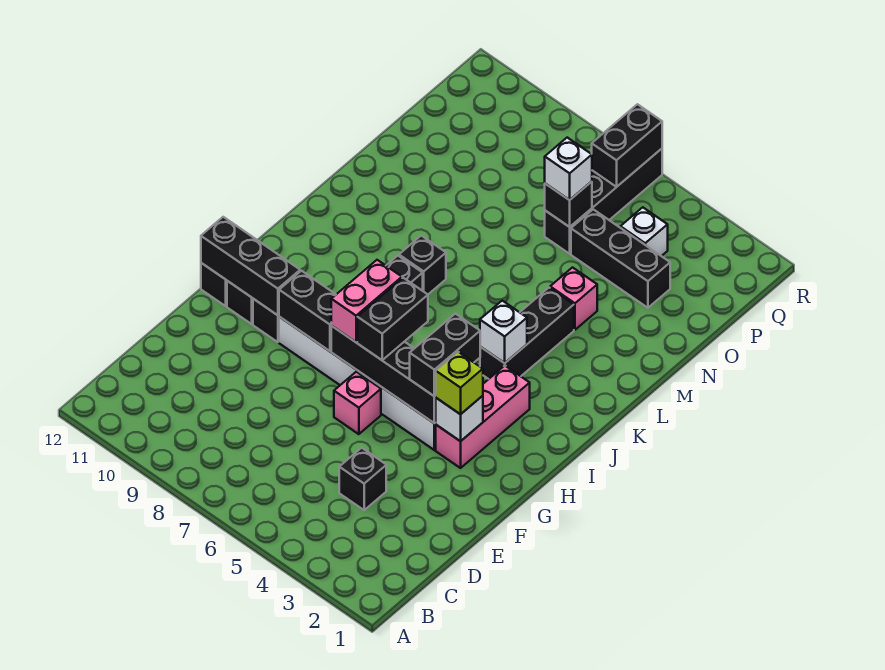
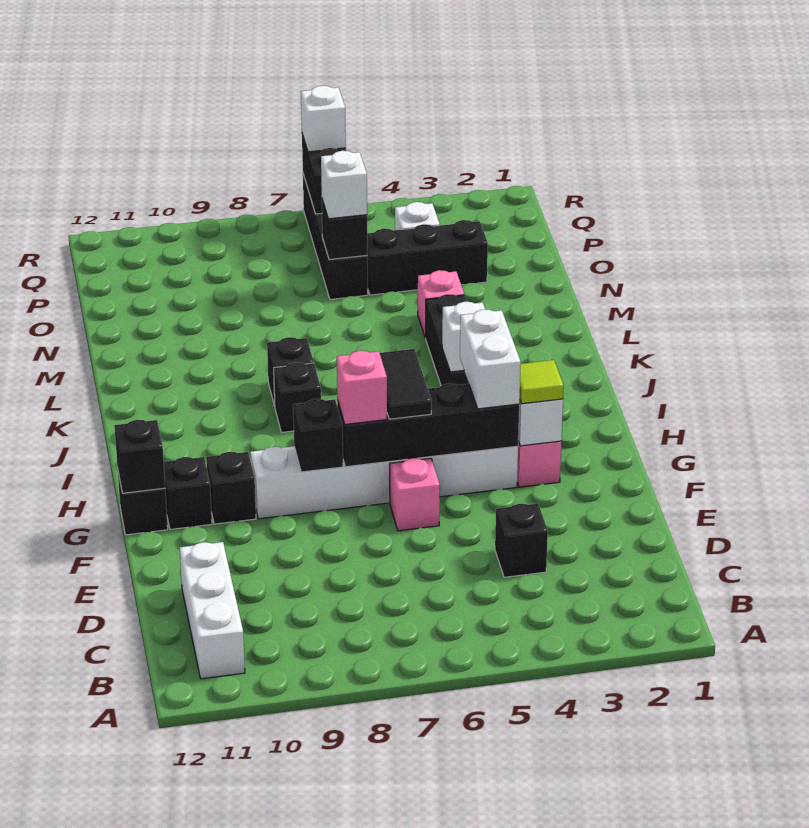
none -> white brick B11:D11 level 1
lime brick G3 level 3 -> lime tile G3 level 3
black brick G4:H4 level 3 -> white brick G4:H4 level 3
black brick G6:H6 level 3 -> black tile G6:H6 level 3
pink brick G7:H7 level 3 -> pink brick G7 level 3
black brick G8:G9 level 2 -> black brick G8 level 2
black brick G10:G12 level 2 -> black brick G12 level 2
none -> white brick R6 level 3

